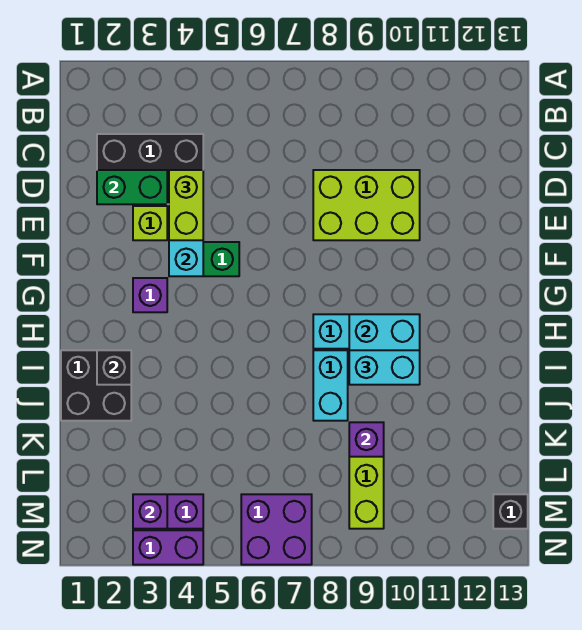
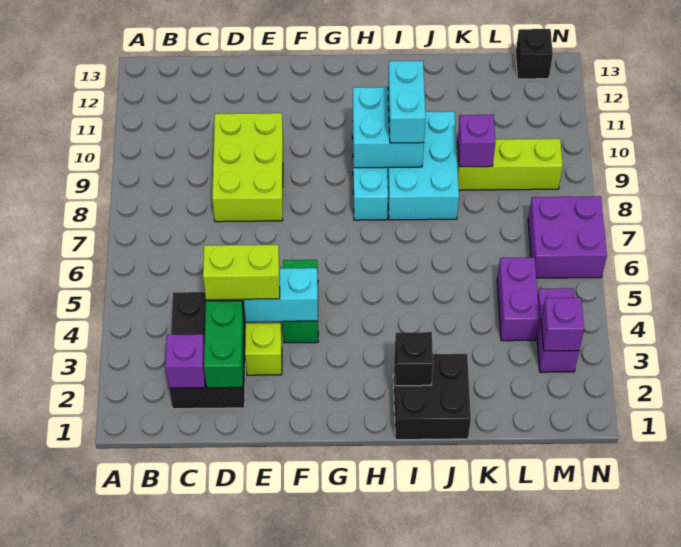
purple brick G3 level 1 -> purple brick C2 level 2
cyan brick I8:J8 level 1 -> cyan brick I8:J10 level 1
purple brick N3:N4 level 1 -> purple brick L4:L5 level 1

